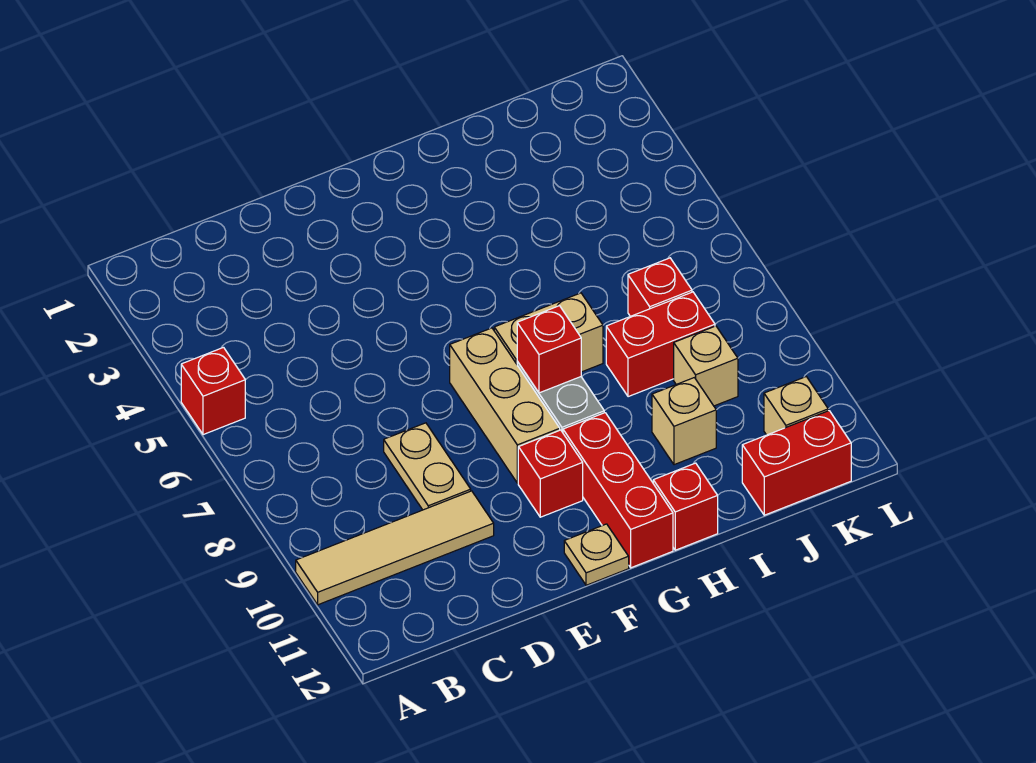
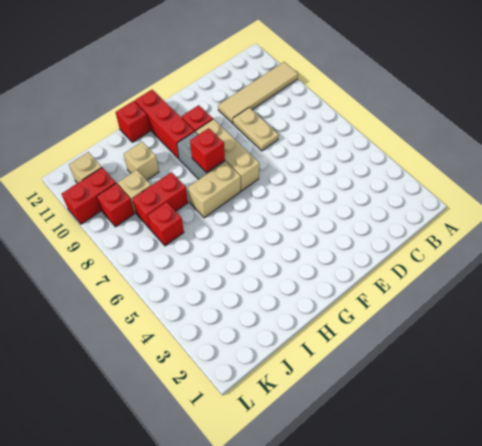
red brick A5 level 1 -> red brick K9 level 1
tan plate F12 level 1 -> none
red brick J12:K12 level 1 -> red brick K10:L10 level 1

